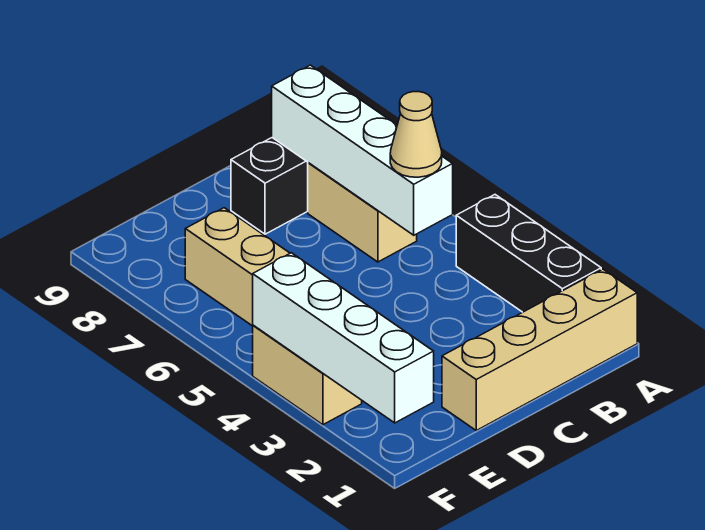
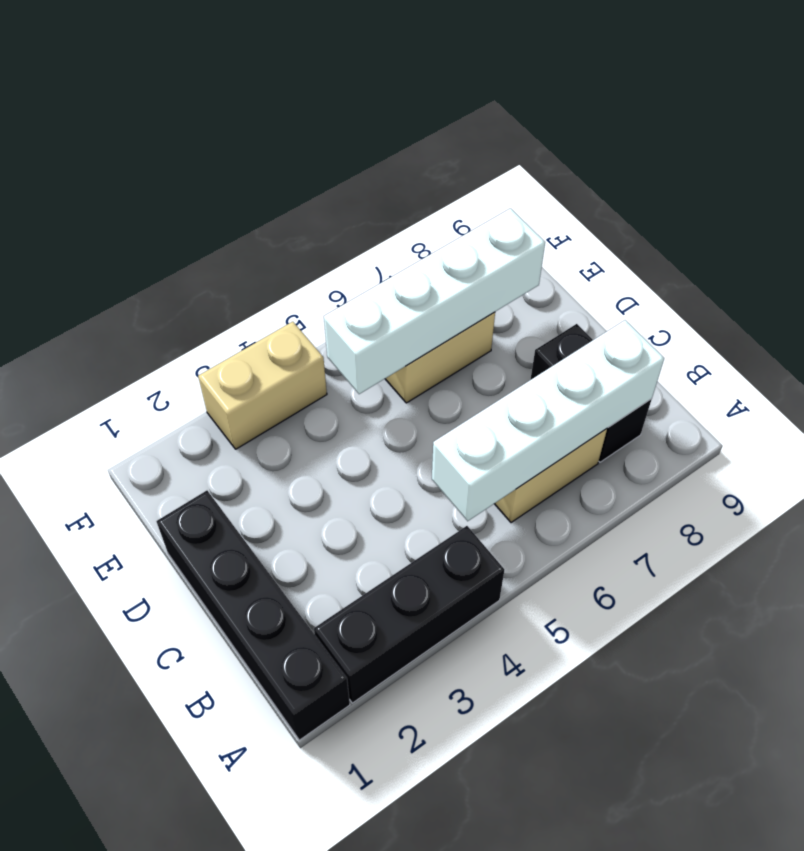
tan brick A1:D1 level 1 -> black brick A1:D1 level 1
tan cone B5 level 3 -> none
white brick F1:F4 level 2 -> white brick E5:E8 level 2

